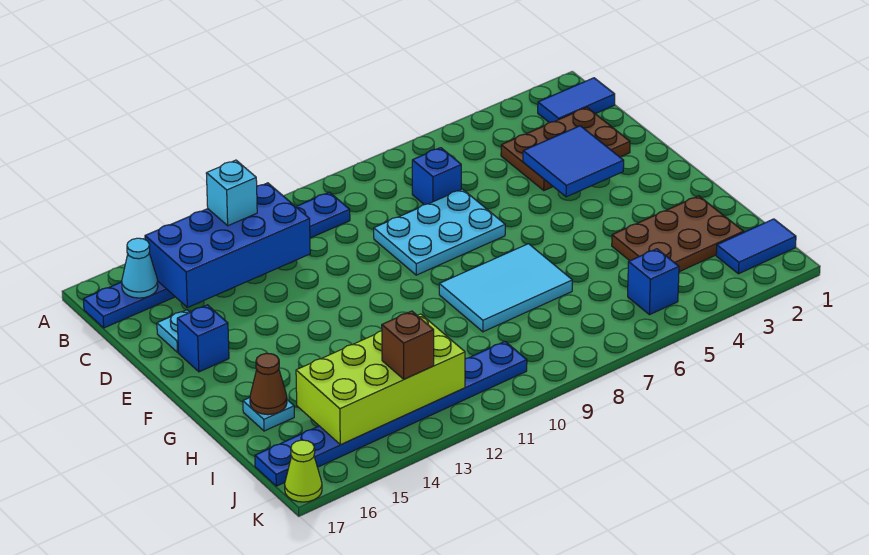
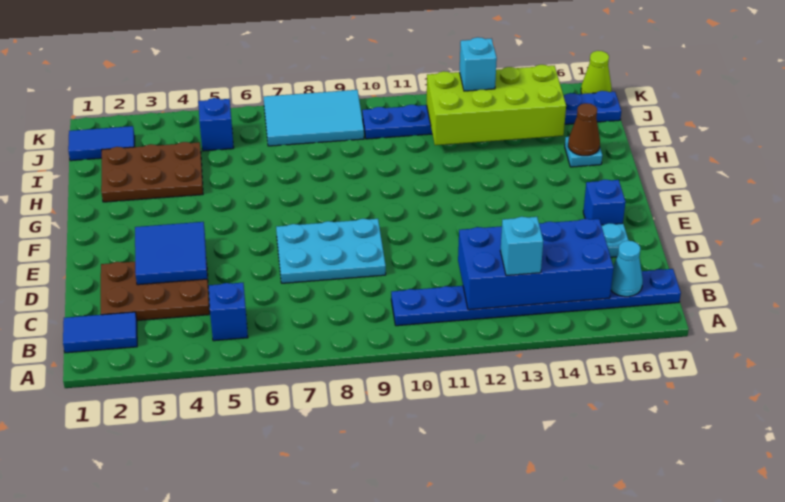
blue brick C7 level 1 -> blue brick B5 level 1
cyan tile G7:H9 level 1 -> cyan tile J7:K9 level 1
brown brick J13 level 3 -> cyan brick J13 level 3

